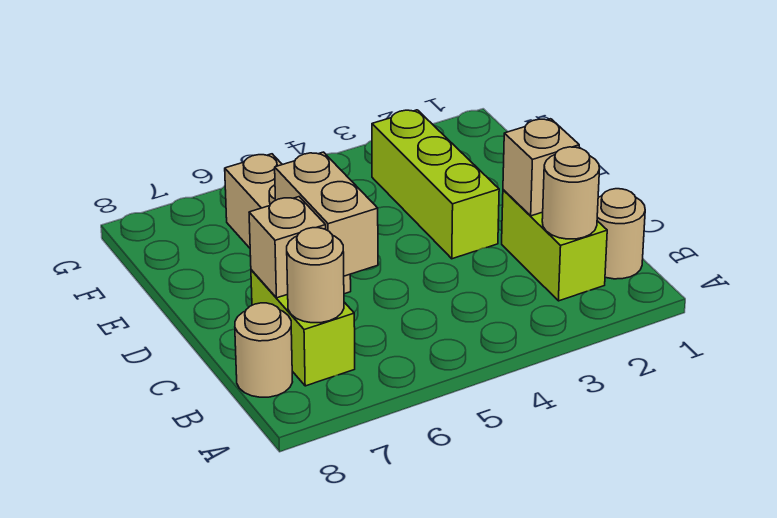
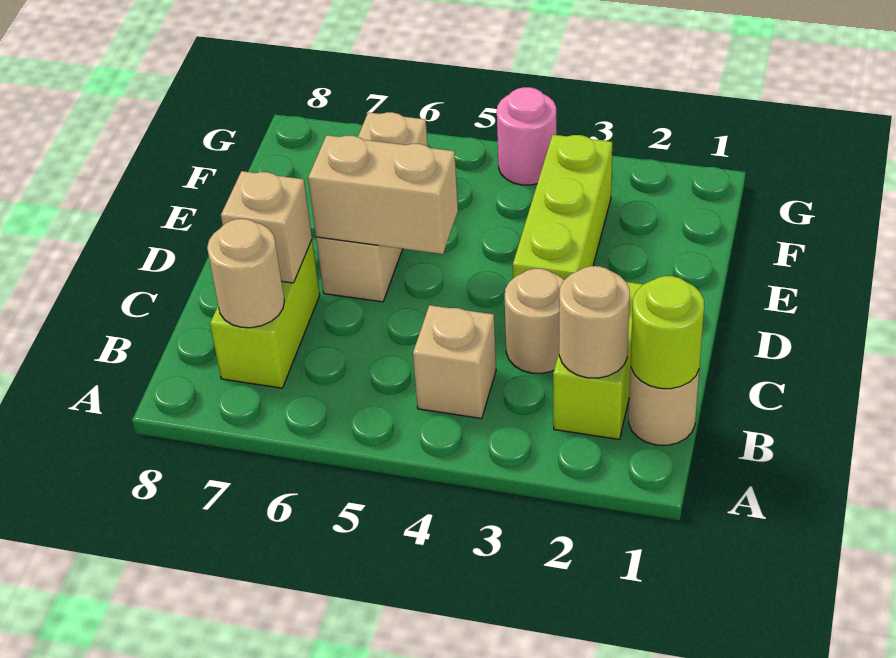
none -> lime round brick B1 level 2
tan round brick B8 level 1 -> tan round brick C3 level 1
tan brick C2 level 2 -> tan brick B4 level 1
tan brick C6:D6 level 2 -> tan brick D5:D6 level 2
none -> pink round brick G4 level 1

